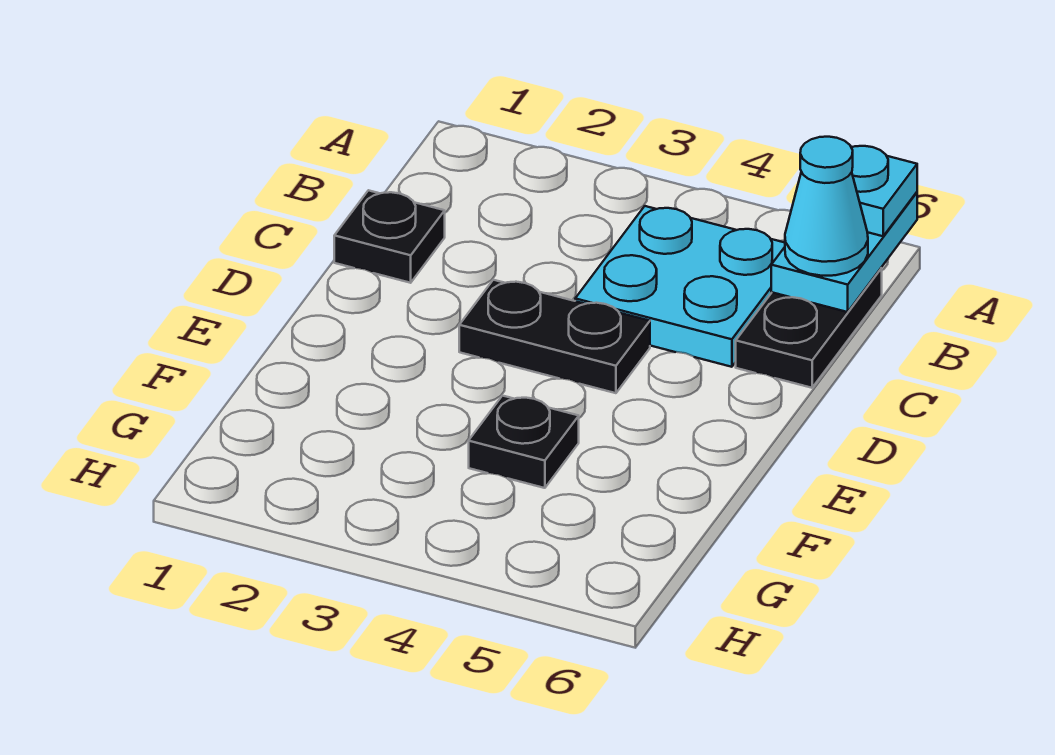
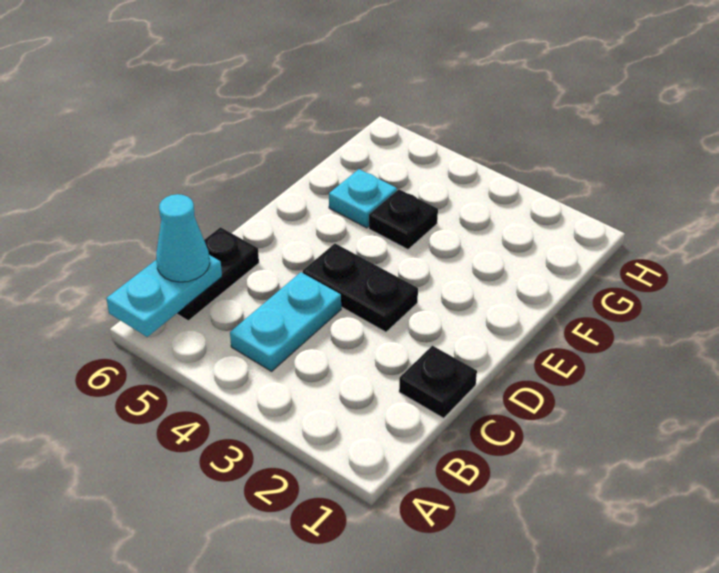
cyan plate A6 level 3 -> cyan plate F5 level 1
cyan plate B4:C5 level 1 -> cyan plate B4:C4 level 1

